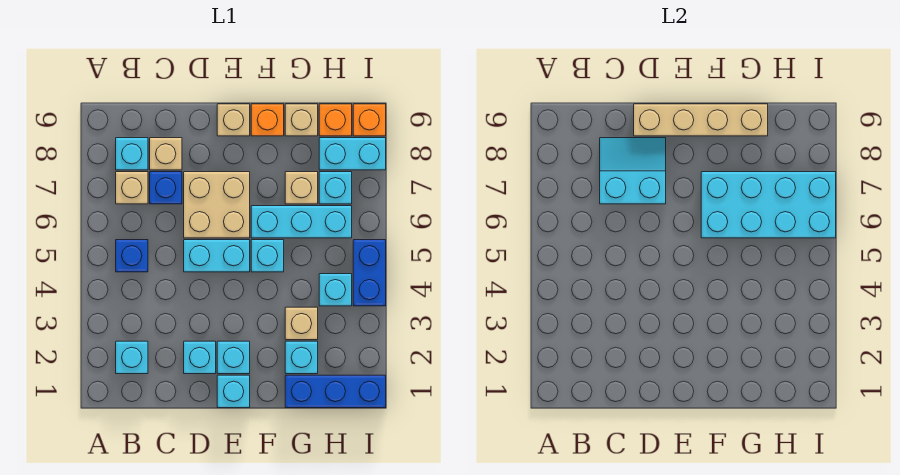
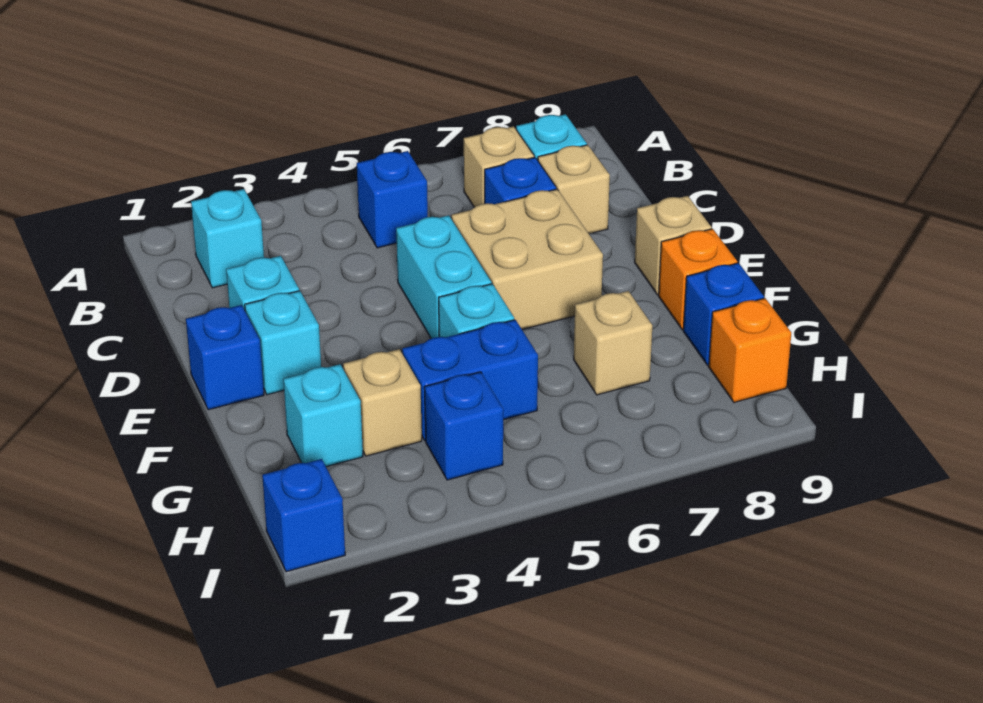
cyan slope C7:D8 level 2 top 7 -> none
tan brick D9:G9 level 2 -> none
cyan brick E1 level 1 -> blue brick E1 level 1
cyan brick F6:H6 level 1 -> none
cyan brick F6:I7 level 2 -> none
blue brick G1:I1 level 1 -> blue brick I1 level 1
tan brick G9 level 1 -> blue brick G9 level 1
cyan brick H4 level 1 -> blue brick H4 level 1
cyan brick H7 level 1 -> none
cyan brick H8:I8 level 1 -> none
blue brick I4:I5 level 1 -> blue brick G4:G5 level 1
orange brick I9 level 1 -> none

